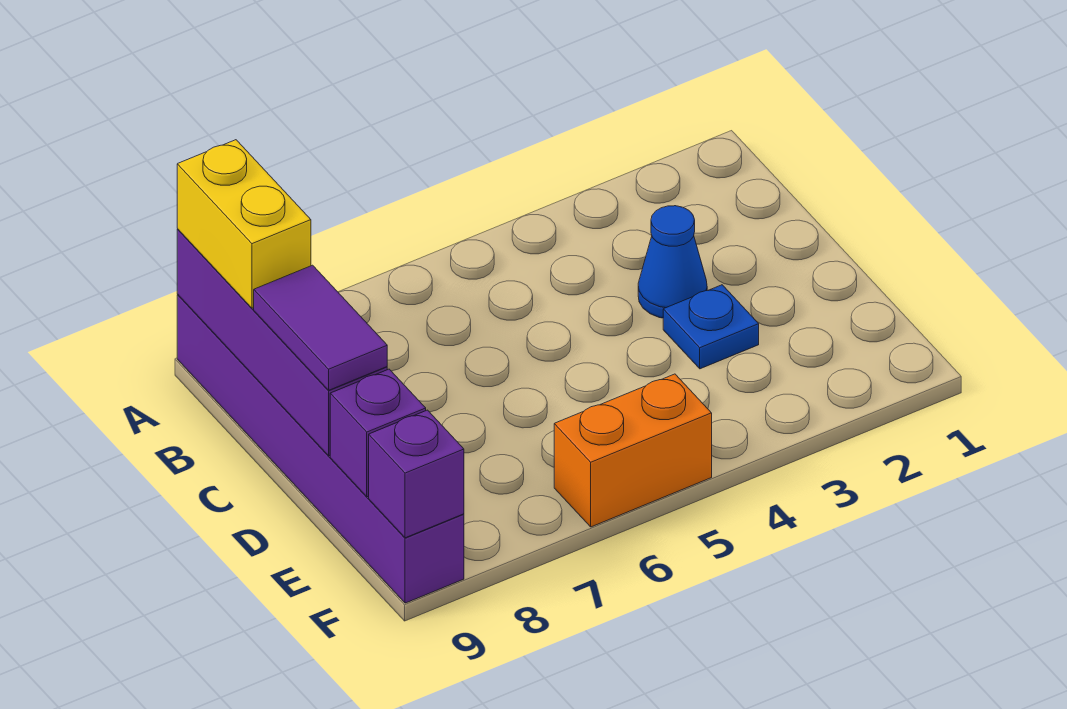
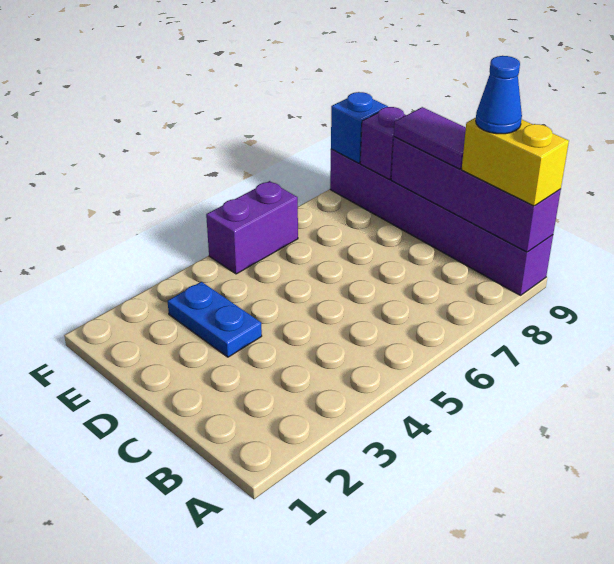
blue cone C3 level 1 -> blue cone B9 level 4
blue plate D3 level 1 -> blue plate D3:E3 level 1
orange brick F5:F6 level 1 -> purple brick F5:F6 level 1
purple brick F9 level 2 -> blue brick F9 level 2

